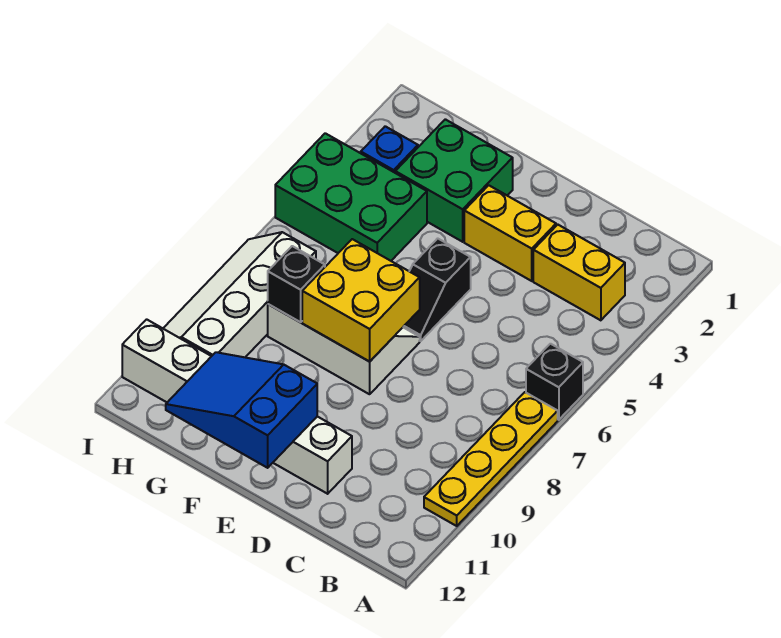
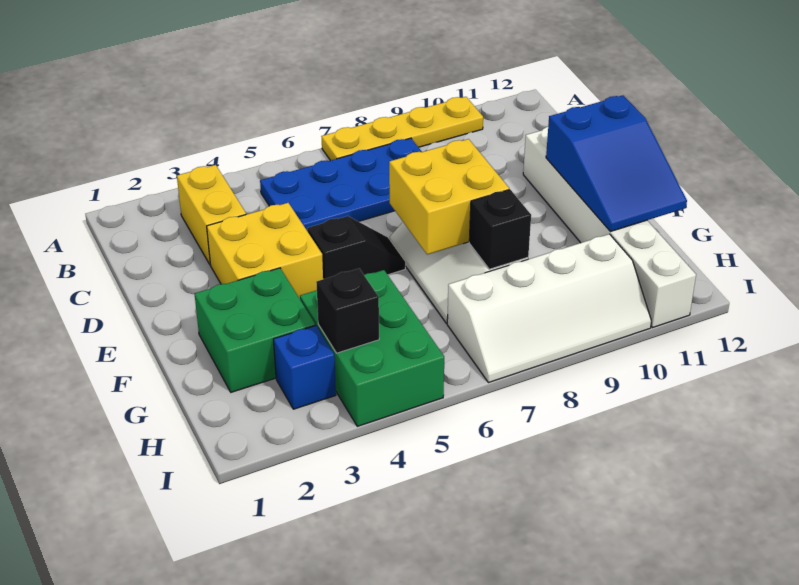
black brick A6 level 1 -> black brick H4 level 2
none -> blue plate B5:C8 level 1
yellow brick D3:E3 level 1 -> yellow brick D3:E4 level 1

